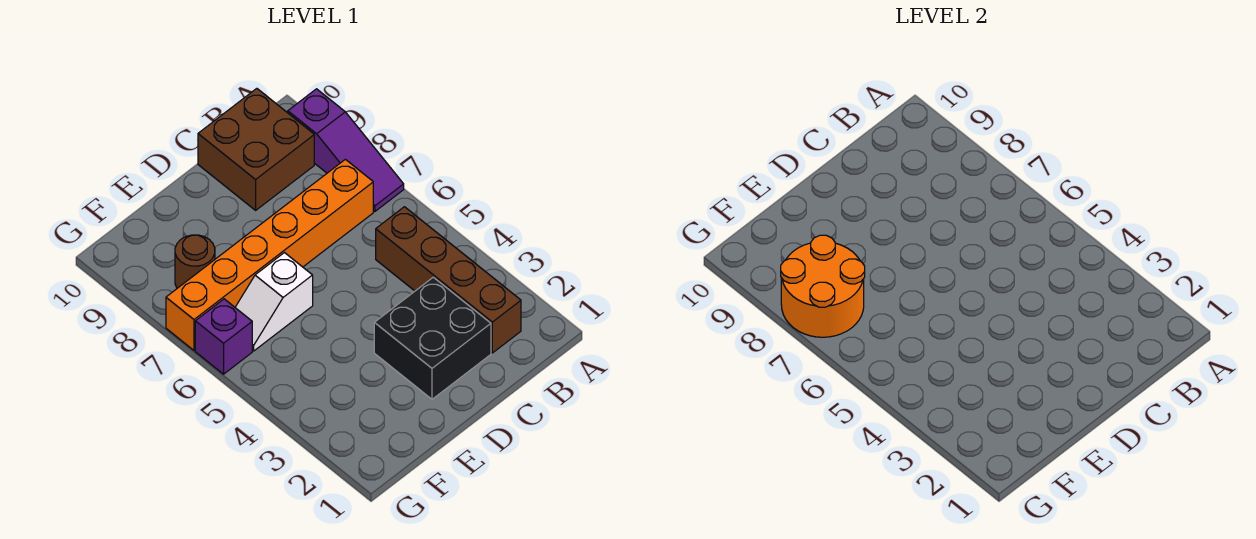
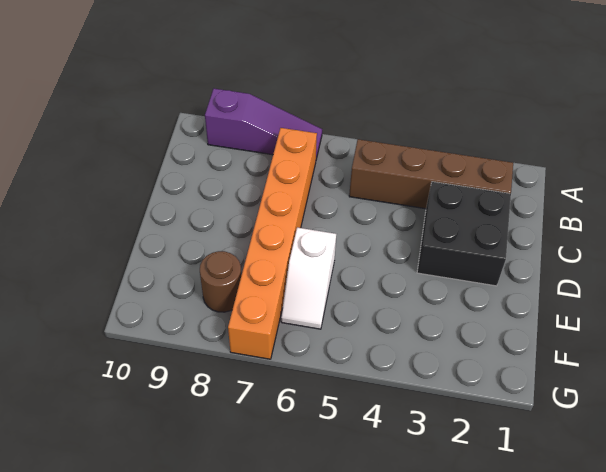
brown brick B9:C10 level 1 -> none
orange round brick F7:G8 level 2 -> none
purple brick G6 level 1 -> none

